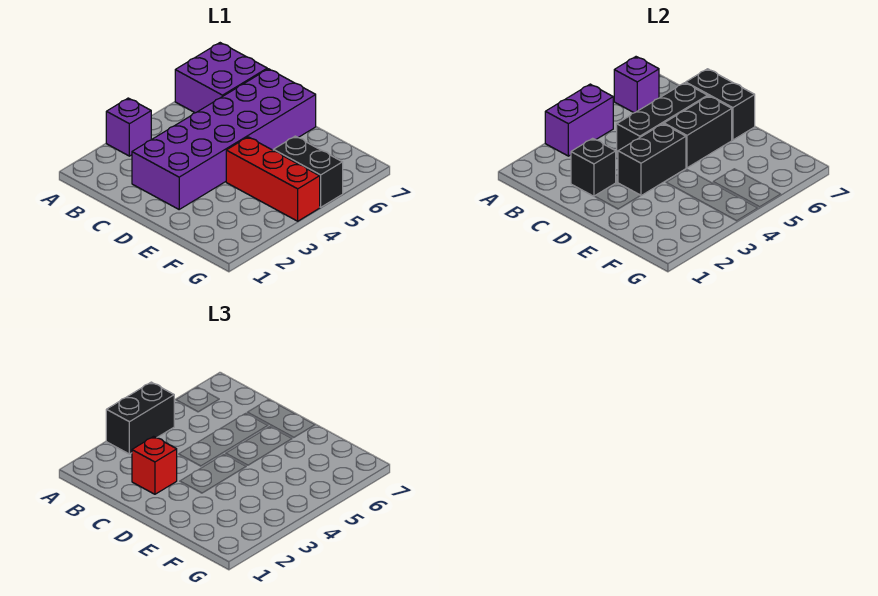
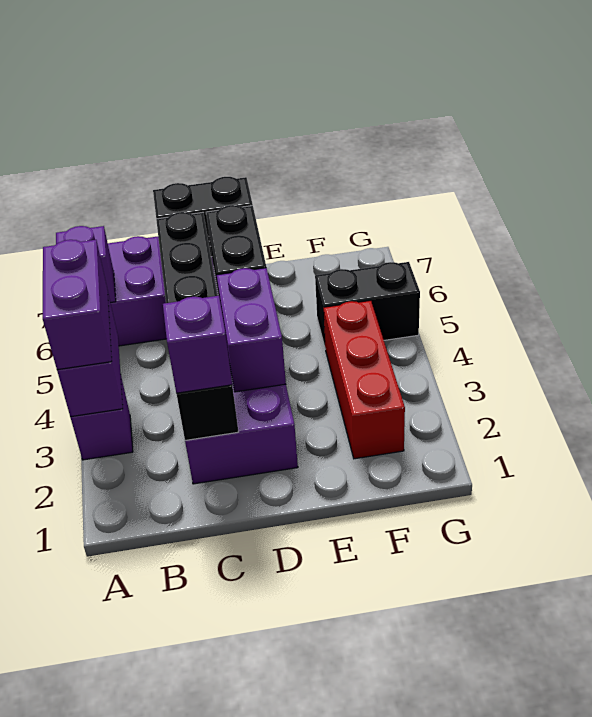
black brick A3:A4 level 3 -> purple brick A3:A4 level 3
red brick C2 level 3 -> purple brick C2 level 3
black brick D3:D4 level 2 -> purple brick D3:D4 level 2
red brick E4:G4 level 1 -> red brick F2:F4 level 1

